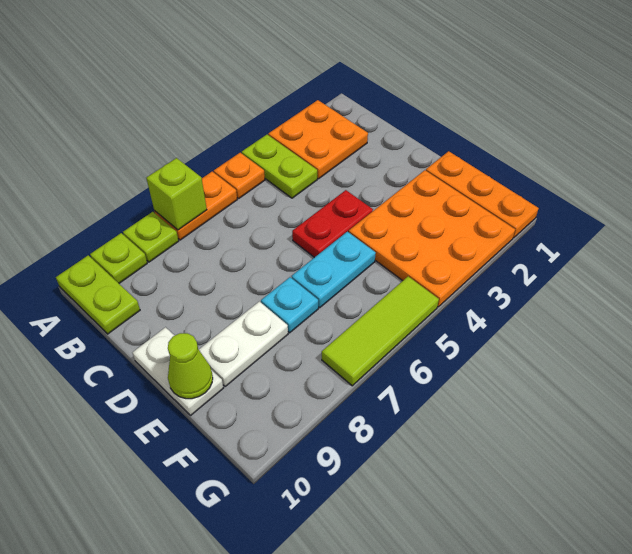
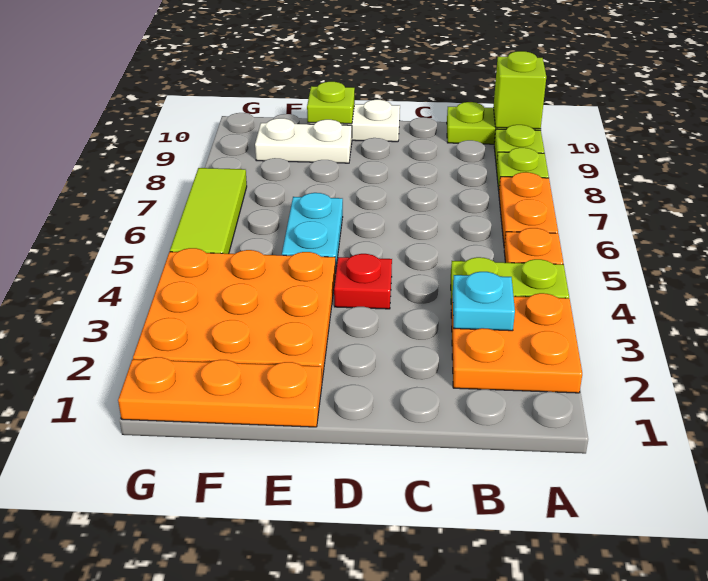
lime brick A7 level 2 -> lime brick A10 level 2
red plate D4:D5 level 1 -> red plate D4 level 1
cyan plate E7 level 1 -> cyan plate B3 level 2
white plate E8:E9 level 1 -> white plate E9:F9 level 1
lime cone E10 level 2 -> lime plate E10 level 2

